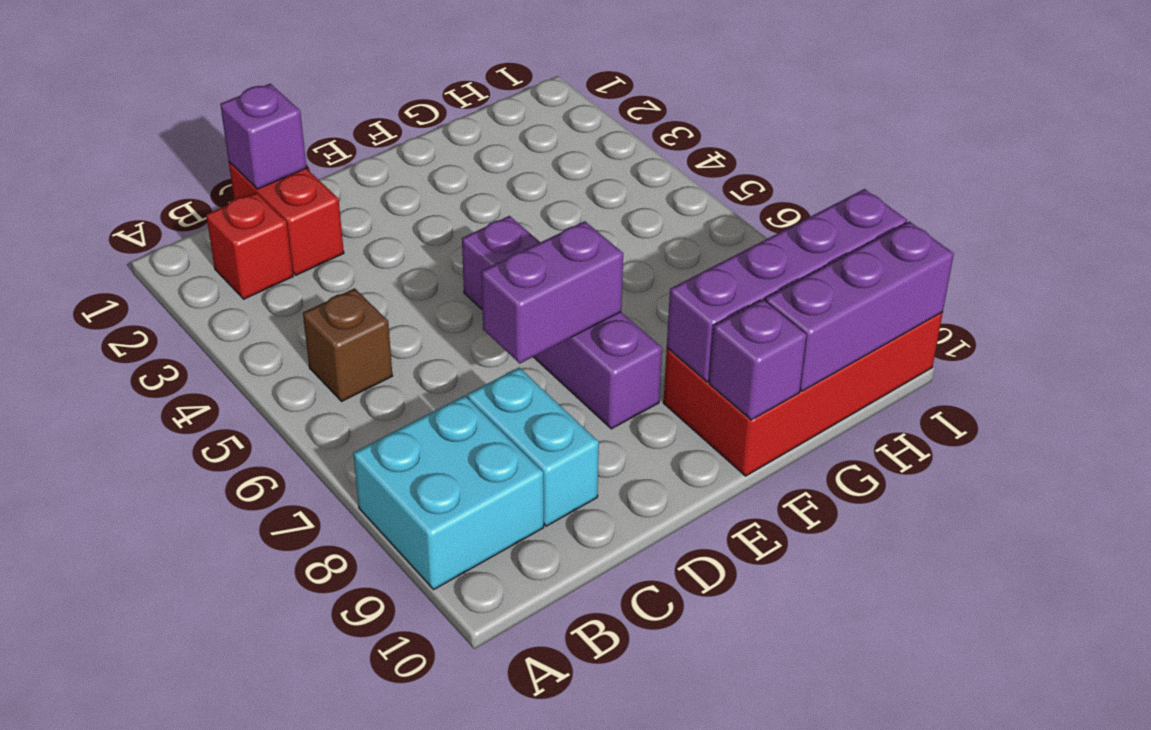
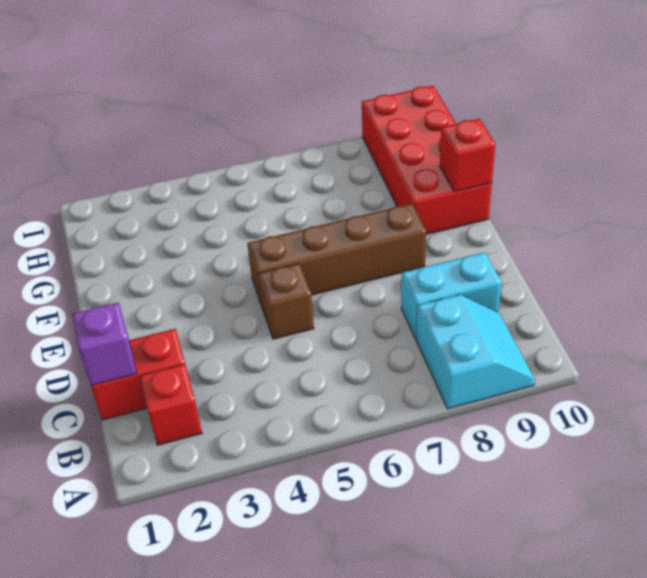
cyan brick A8:B9 level 1 -> cyan slope A8:B9 level 1 top 8
brown brick B5 level 1 -> brown brick D5 level 1
purple brick D7:E7 level 2 -> none
purple brick E5:E8 level 1 -> brown brick E5:E8 level 1
purple brick F9:I9 level 2 -> none
purple brick F10 level 2 -> red brick F10 level 2
purple brick G10:I10 level 2 -> none

